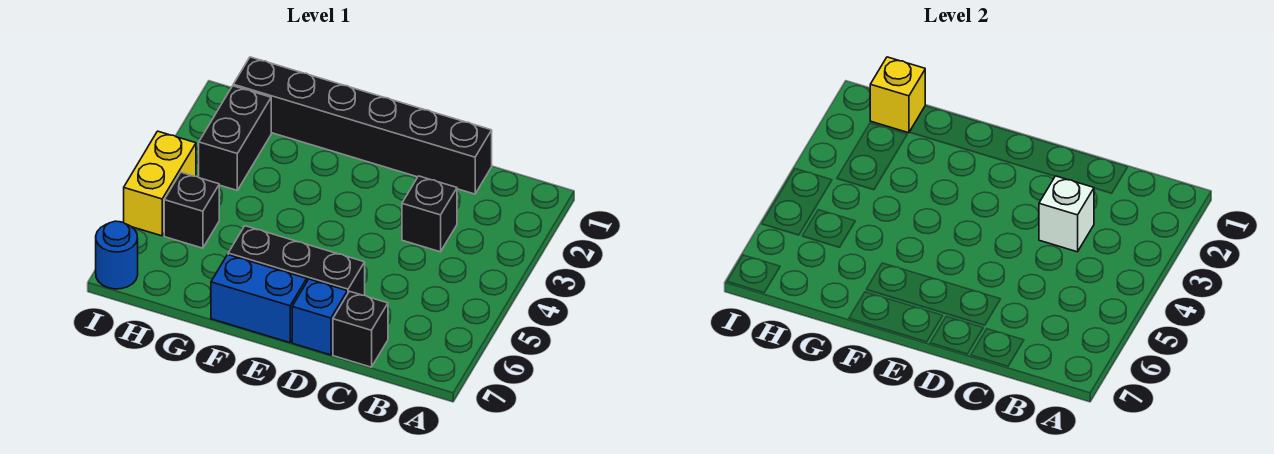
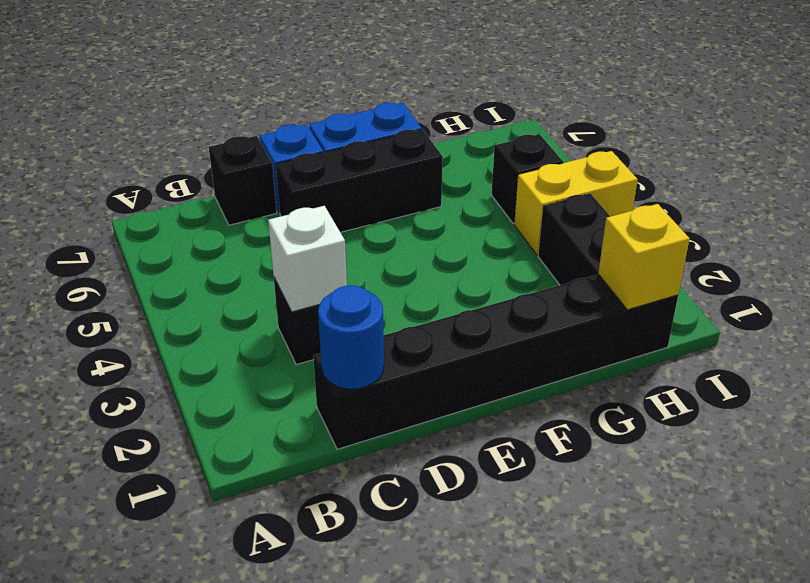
yellow brick I4:I5 level 1 -> yellow brick H4:I4 level 1
blue round brick I7 level 1 -> blue round brick C1 level 2

